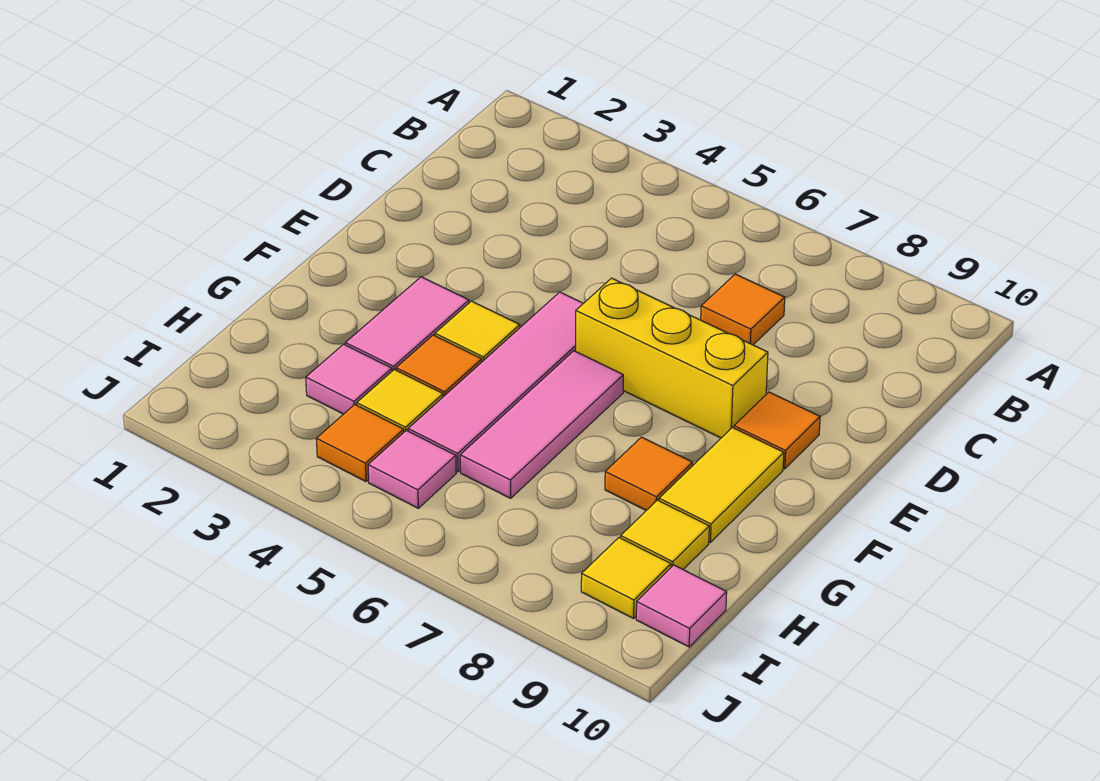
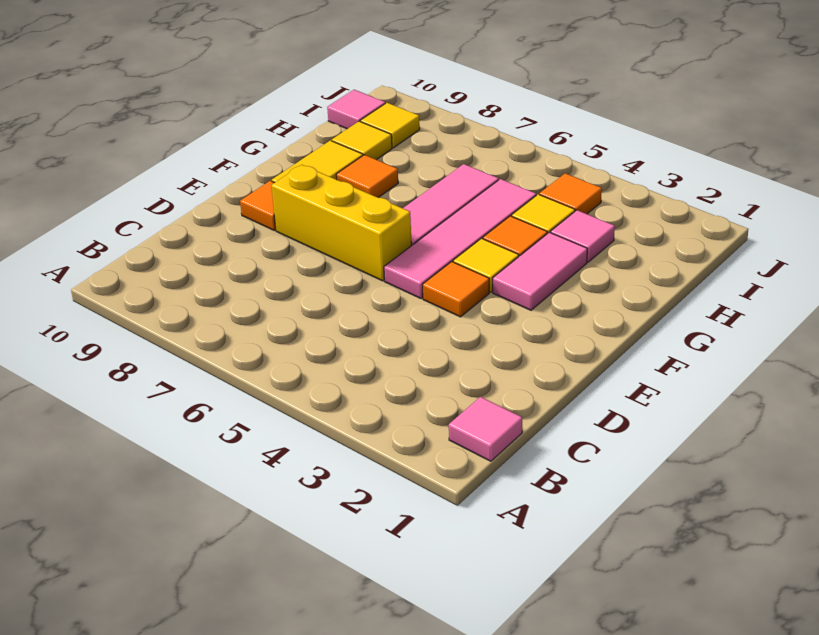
orange tile C7 level 1 -> orange tile E4 level 1
pink tile I5 level 1 -> pink tile B1 level 1

